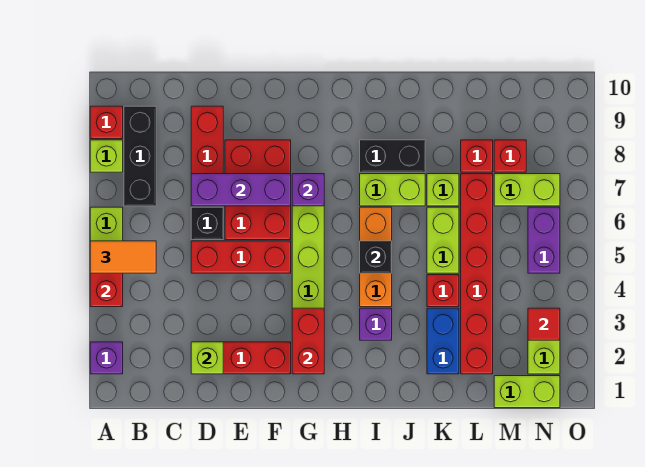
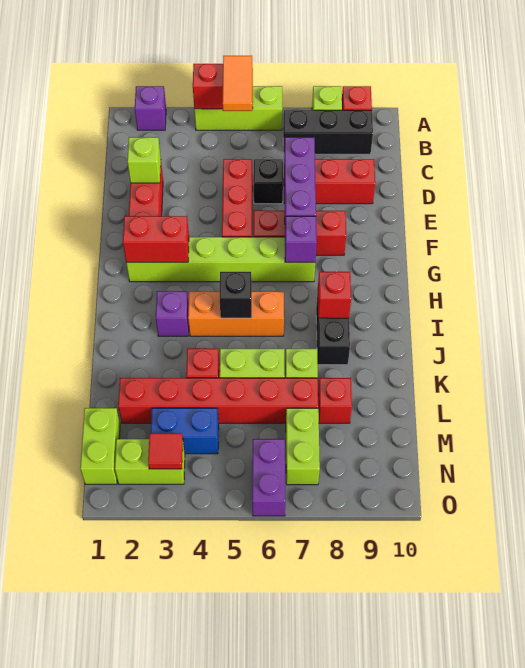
red brick E6:F8 level 1 -> red brick F6:F8 level 1
lime brick I7:J7 level 1 -> none
blue brick K2:K3 level 1 -> blue brick M3:M4 level 1
red brick M8 level 1 -> red brick I8 level 2
purple brick N5:N6 level 1 -> purple brick N6:O6 level 1

